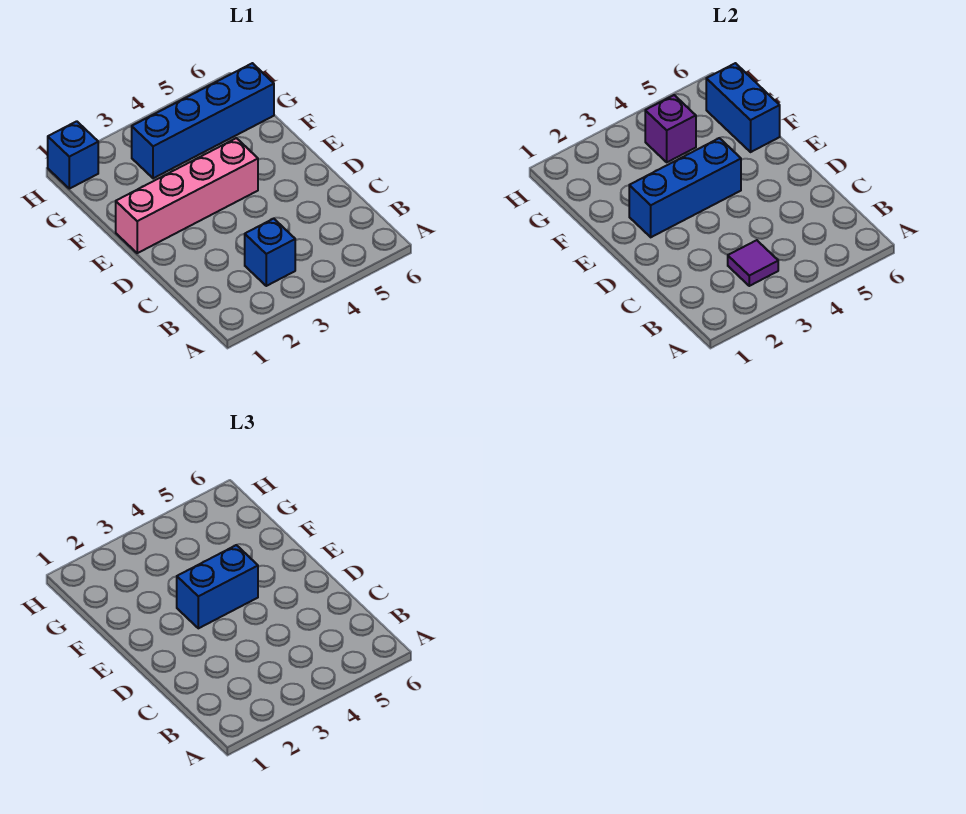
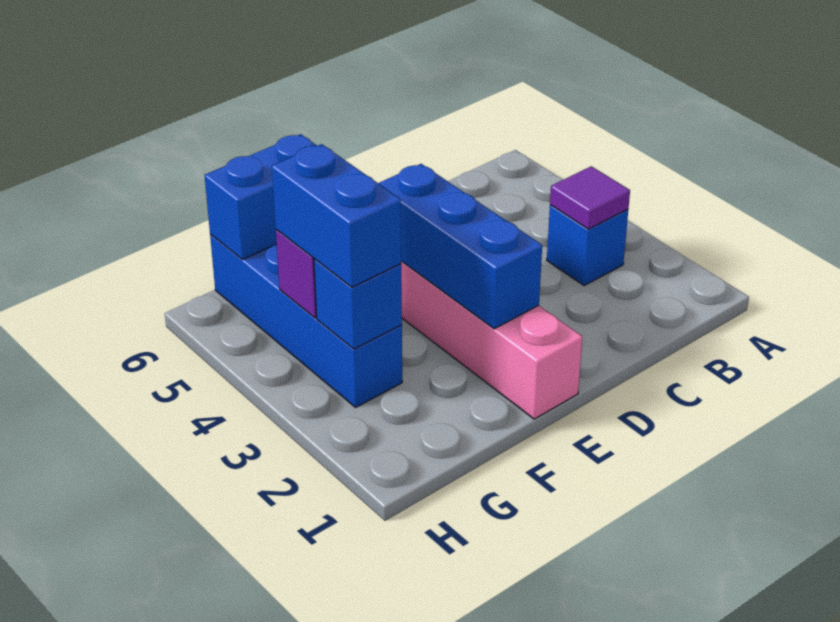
blue brick E3:E4 level 3 -> blue brick G3:G4 level 3
blue brick H1 level 1 -> blue brick G3 level 2

